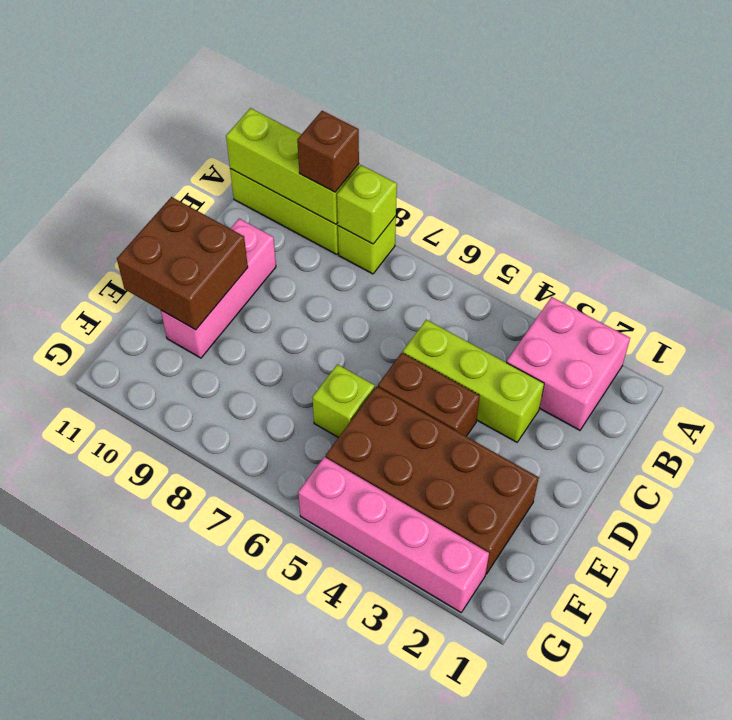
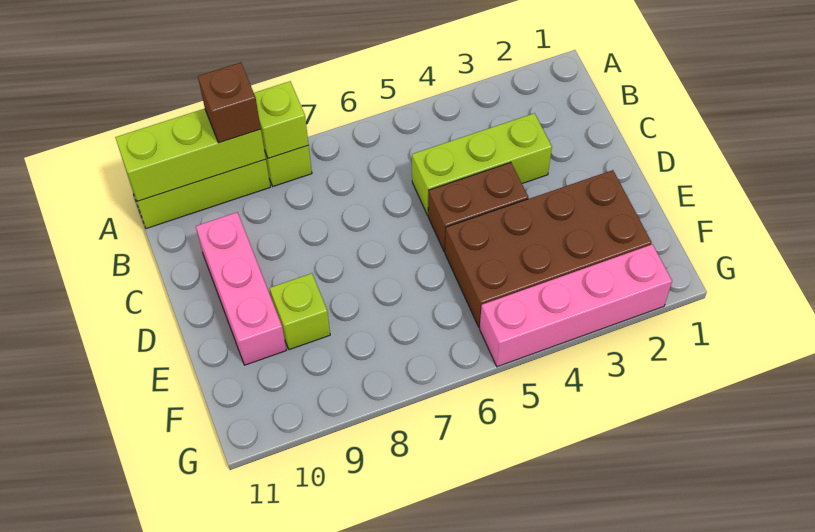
pink brick A2:B3 level 1 -> none
brown brick D10:E11 level 2 -> none
lime brick E6 level 1 -> lime brick E9 level 1

